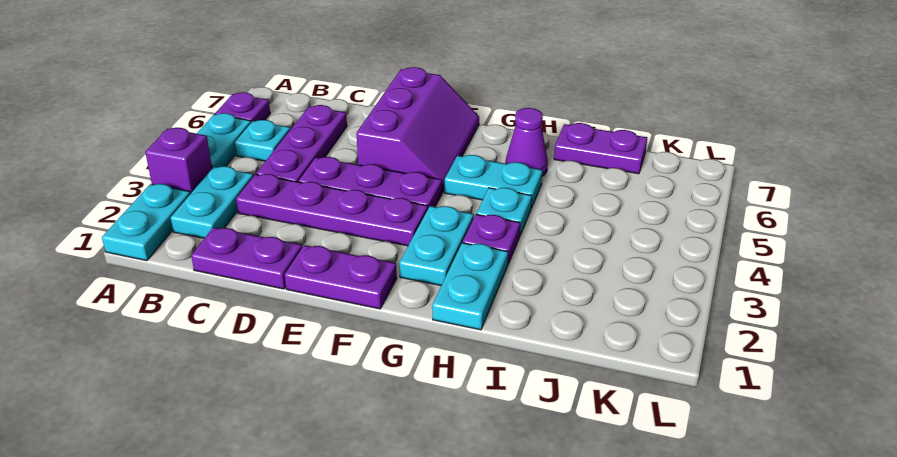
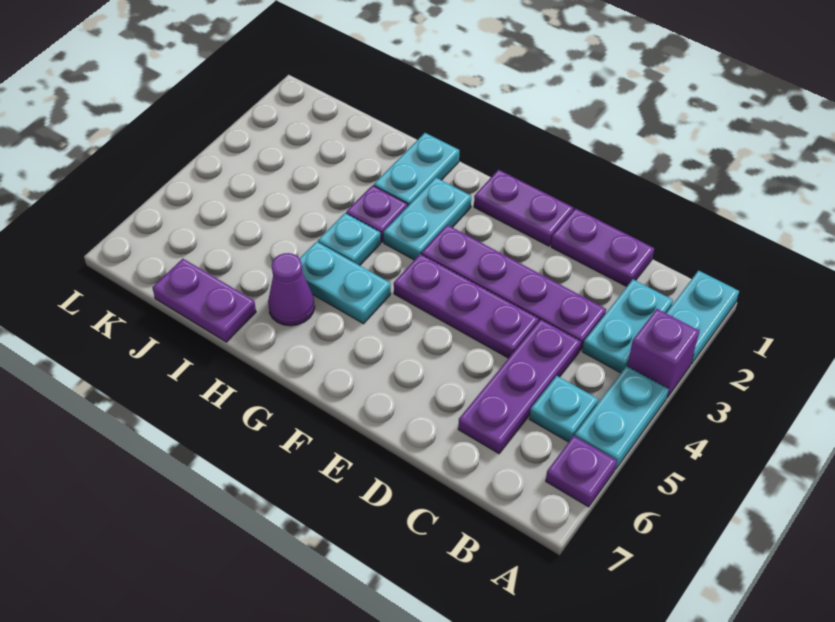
purple slope E5:F7 level 1 top E -> none

